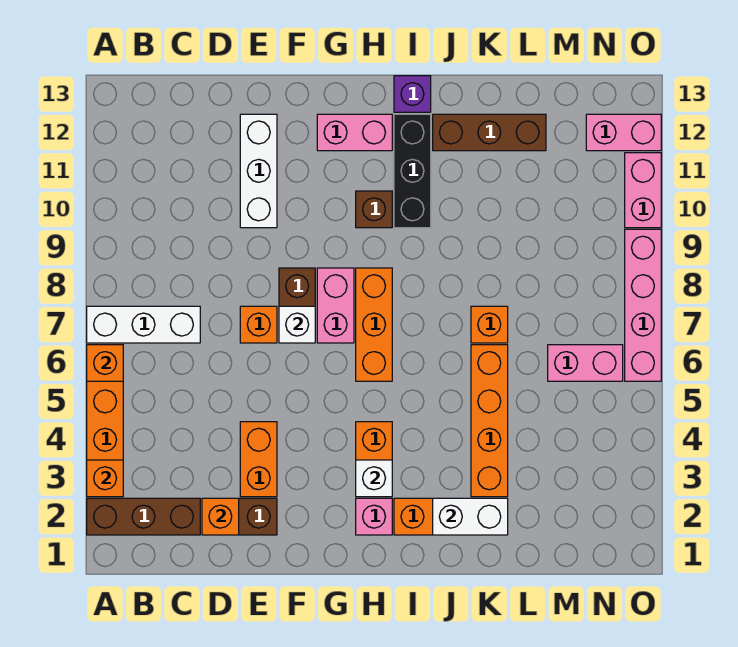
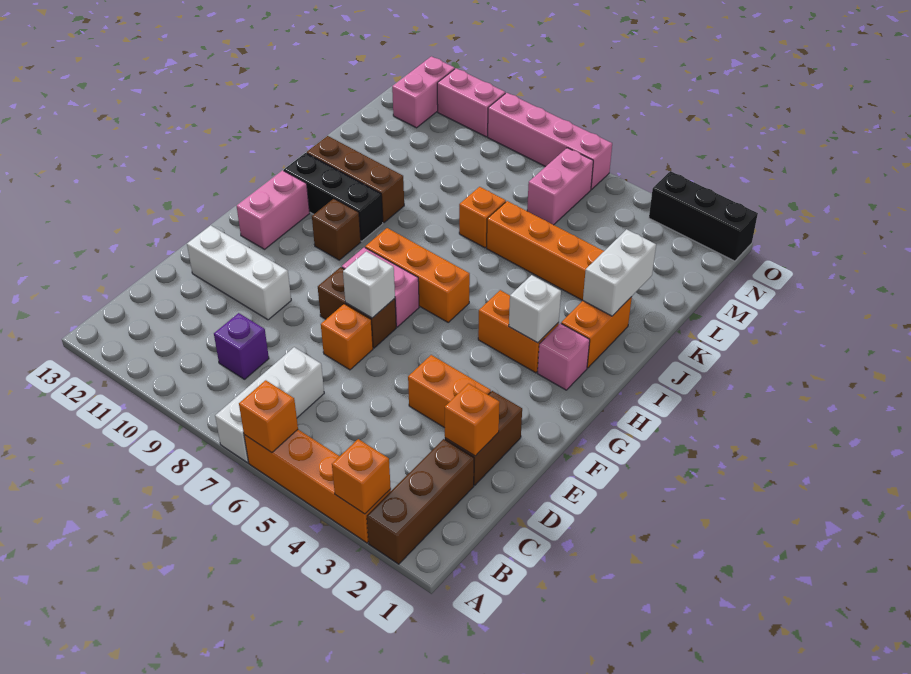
purple brick I13 level 1 -> purple brick C9 level 1
brown brick J12:L12 level 1 -> brown brick J10:J12 level 1
none -> black brick O1:O3 level 1

